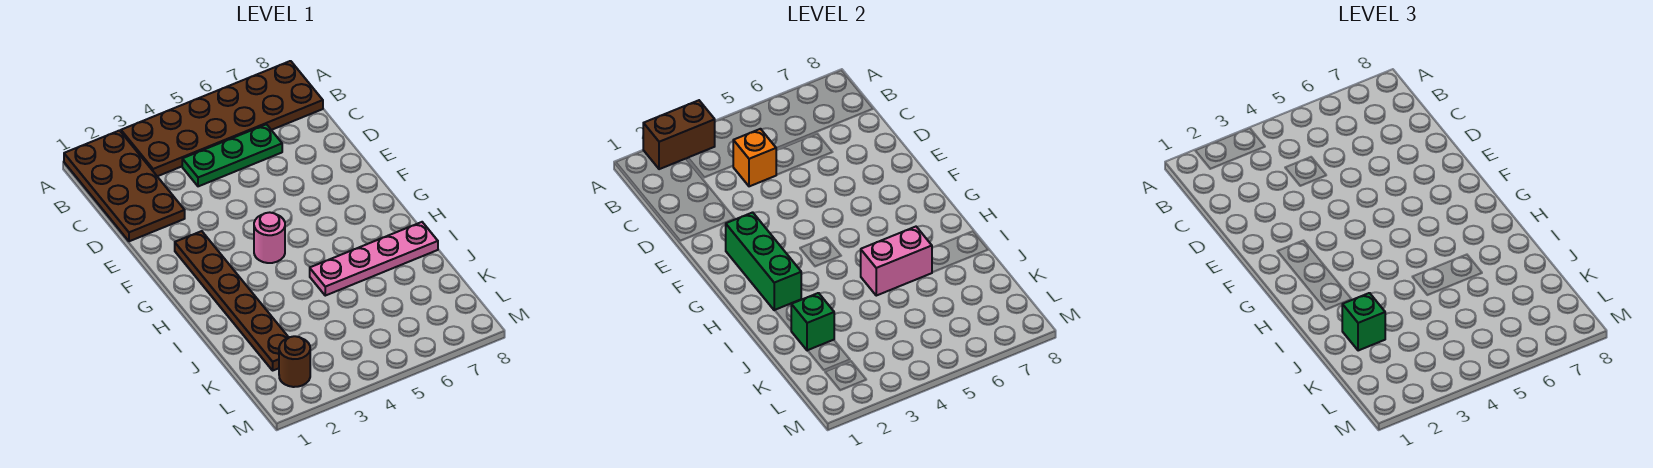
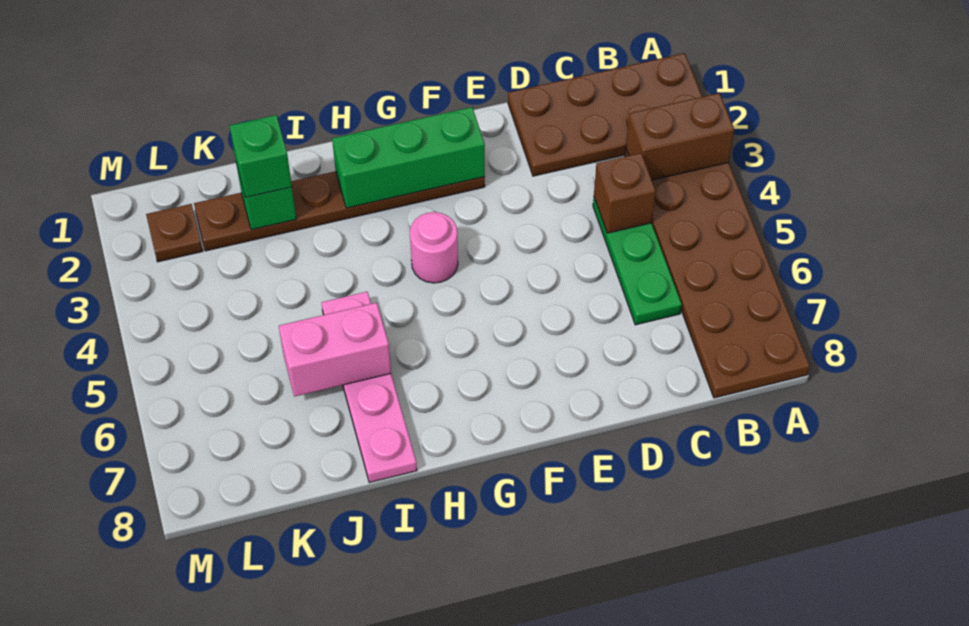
brown brick A2:A3 level 2 -> brown brick A3:B3 level 2
orange brick C4 level 2 -> brown brick C4 level 2
pink brick I5:I6 level 2 -> pink brick I6:J6 level 2
brown round brick L2 level 1 -> brown plate L2 level 1

